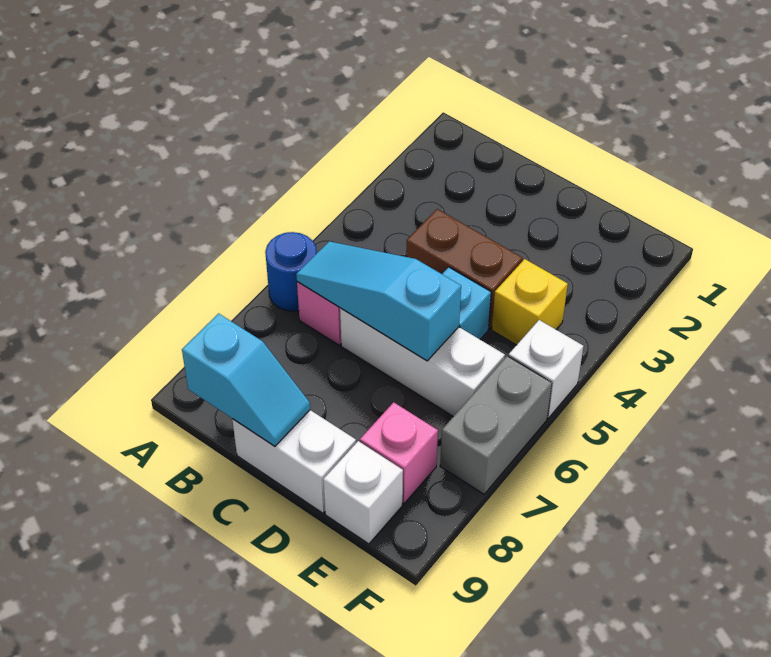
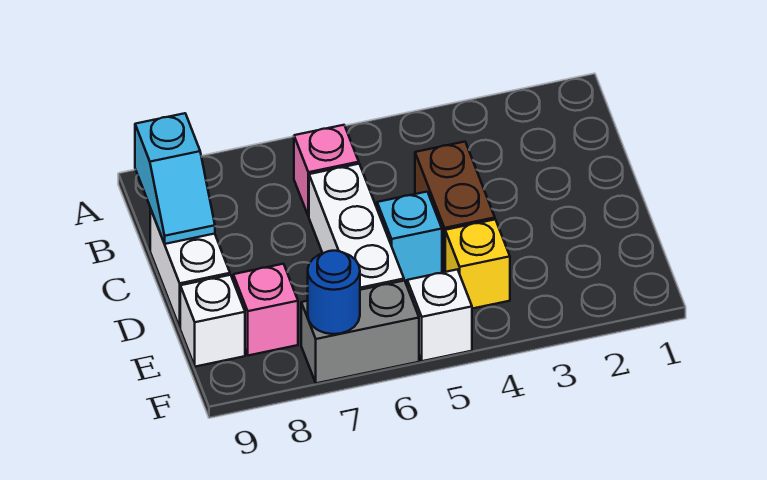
blue round brick A6 level 1 -> blue round brick F7 level 2
cyan slope B6:D6 level 2 top D -> none

